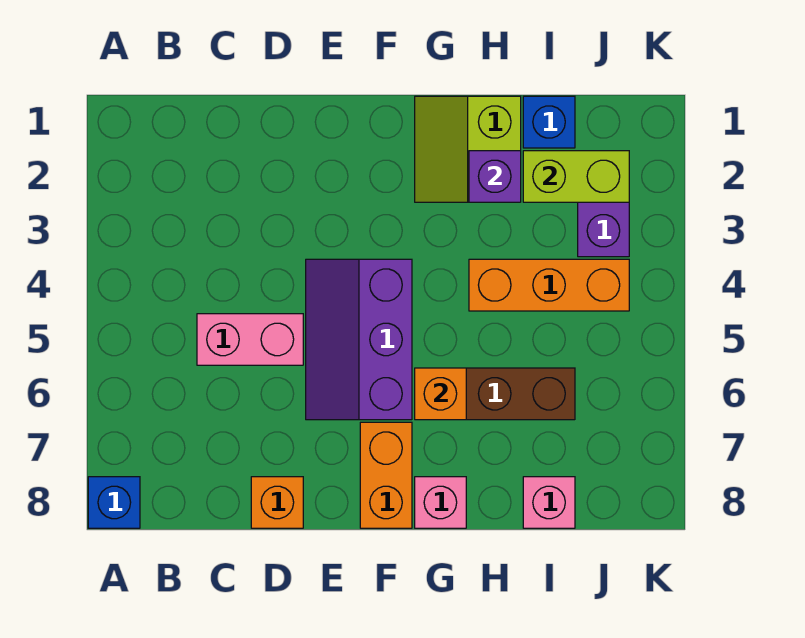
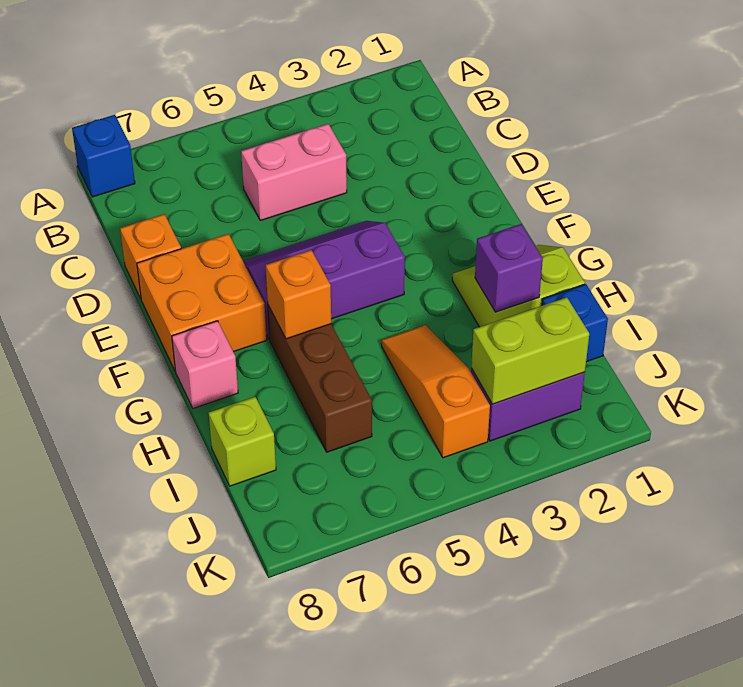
pink brick C5:D5 level 1 -> pink brick C4:C5 level 1
orange brick F7:F8 level 1 -> orange brick E7:F8 level 1
orange brick H4:J4 level 1 -> orange slope H4:J4 level 1 top J
lime brick I2:J2 level 2 -> lime brick J2:J3 level 2
pink brick I8 level 1 -> lime brick I8 level 1

